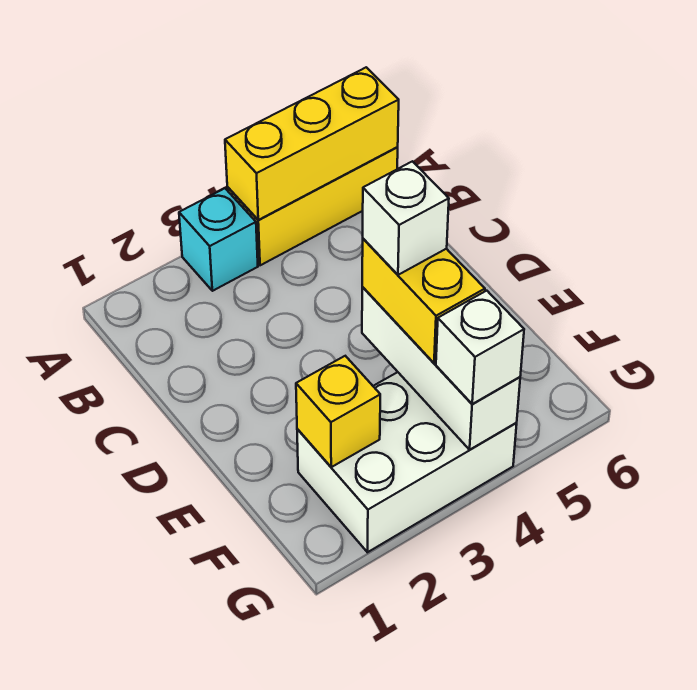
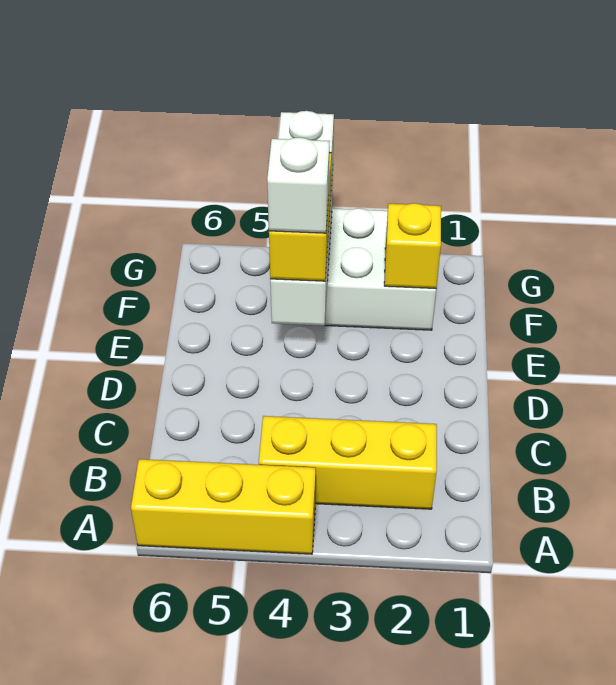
cyan brick A3 level 1 -> none
yellow brick A4:A6 level 2 -> yellow brick B2:B4 level 1

